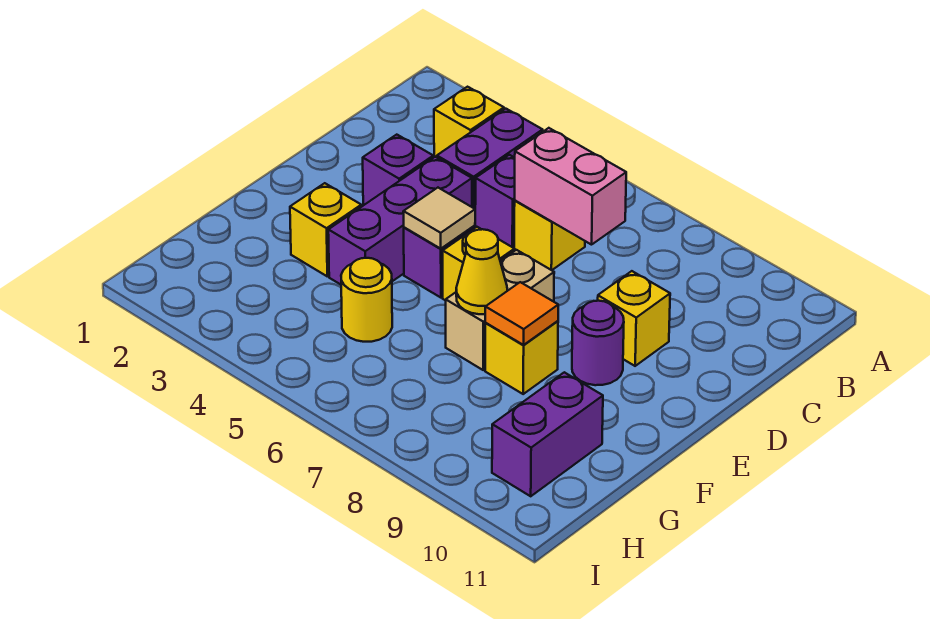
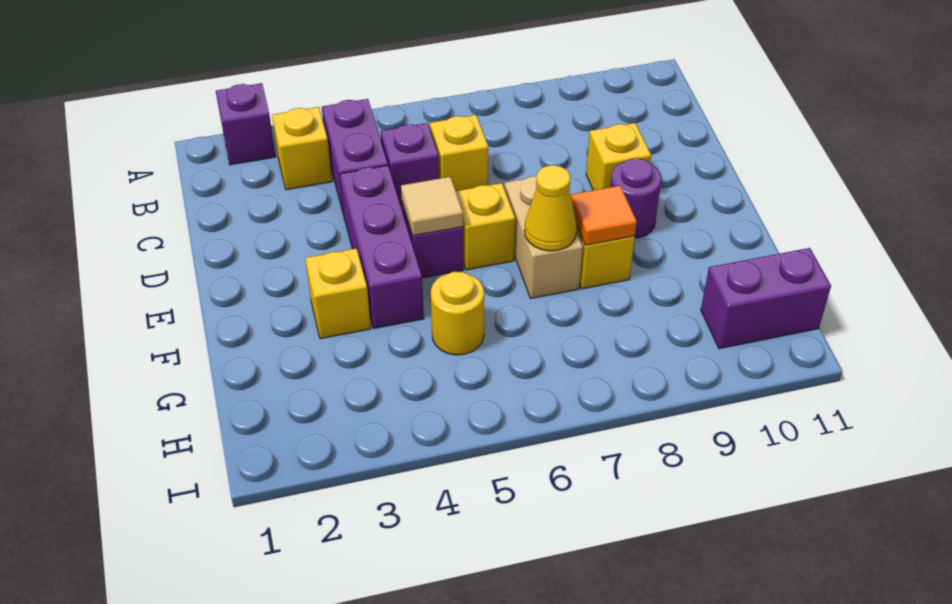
pink brick C6:C7 level 2 -> none
purple brick D3 level 1 -> purple brick A2 level 1
purple brick G10:H10 level 1 -> purple brick H10:H11 level 1

